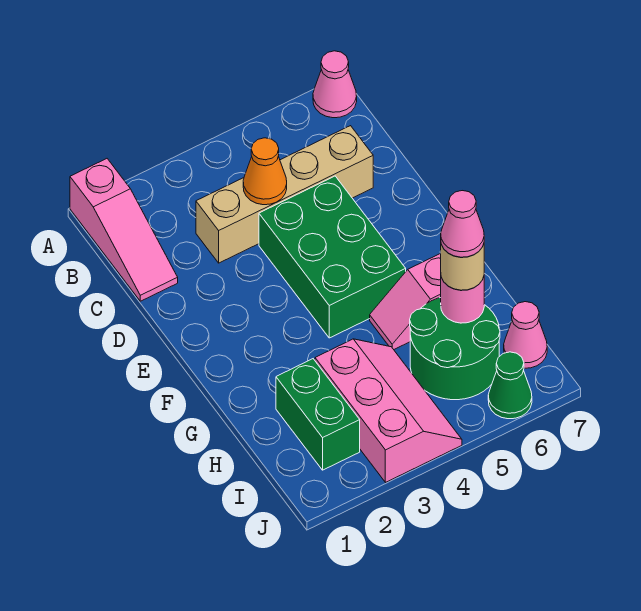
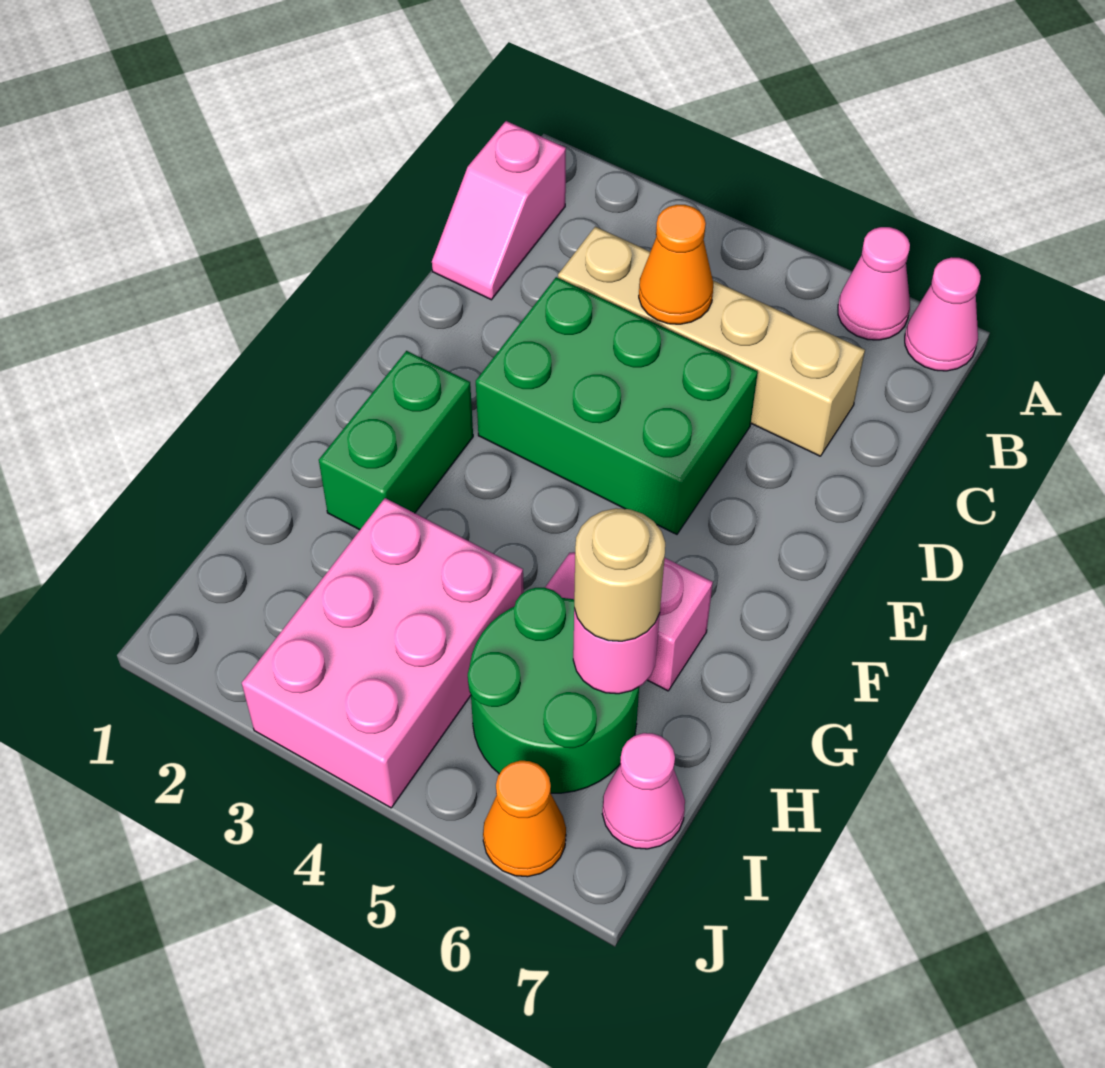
pink slope A1:C1 level 1 top A -> pink slope B1:C1 level 1 top B
green brick D4:F5 level 1 -> green brick D3:E5 level 1
green brick H2:I2 level 1 -> green brick F2:G2 level 1
pink slope H3:J4 level 1 top 3 -> pink brick H3:J4 level 1
pink cone H6 level 4 -> pink cone A6 level 1
green cone J6 level 1 -> orange cone J6 level 1

